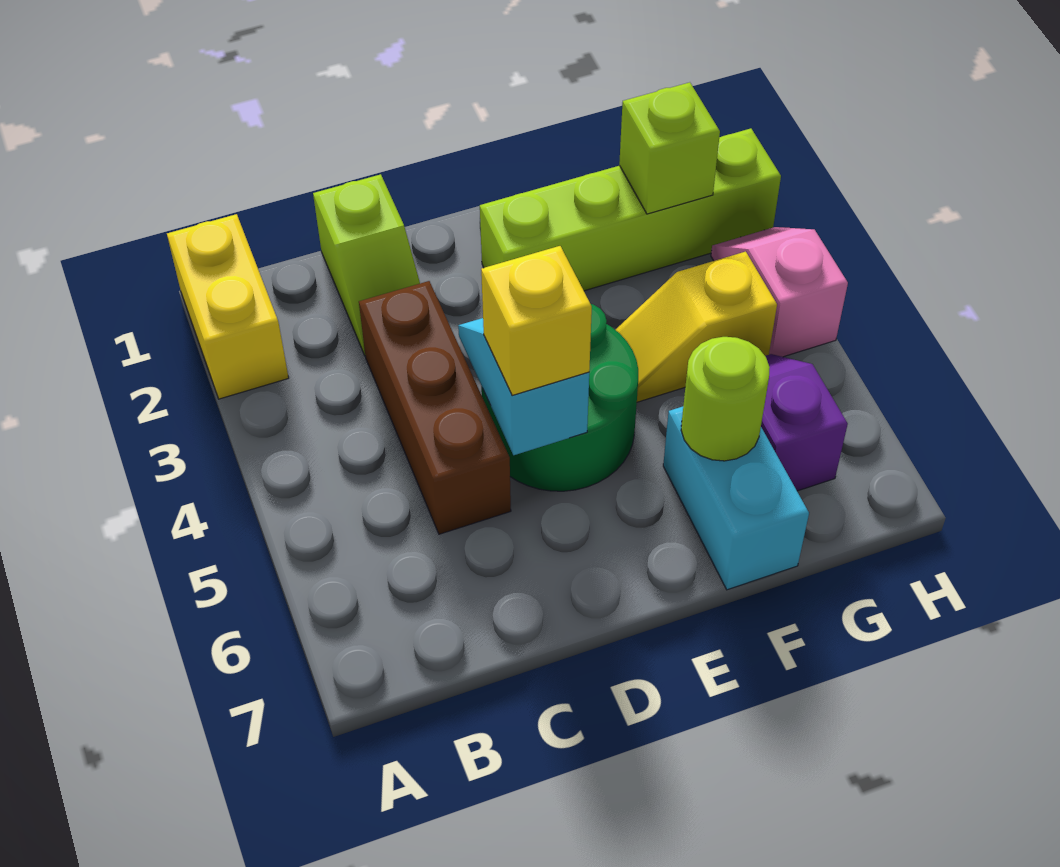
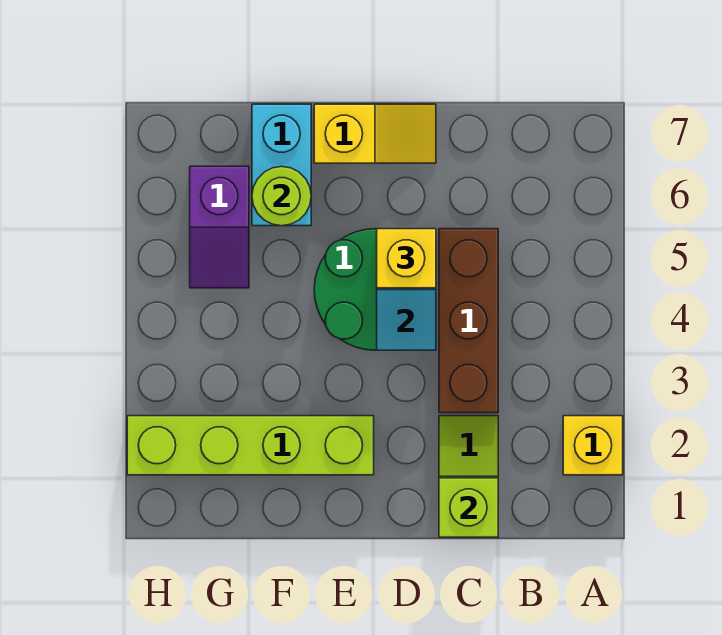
yellow brick A1:A2 level 1 -> yellow brick A2 level 1
yellow slope F4:G4 level 1 top G -> yellow slope D7:E7 level 1 top E
lime brick G2 level 2 -> lime brick C1 level 2
pink slope H3:H4 level 1 top 4 -> none

